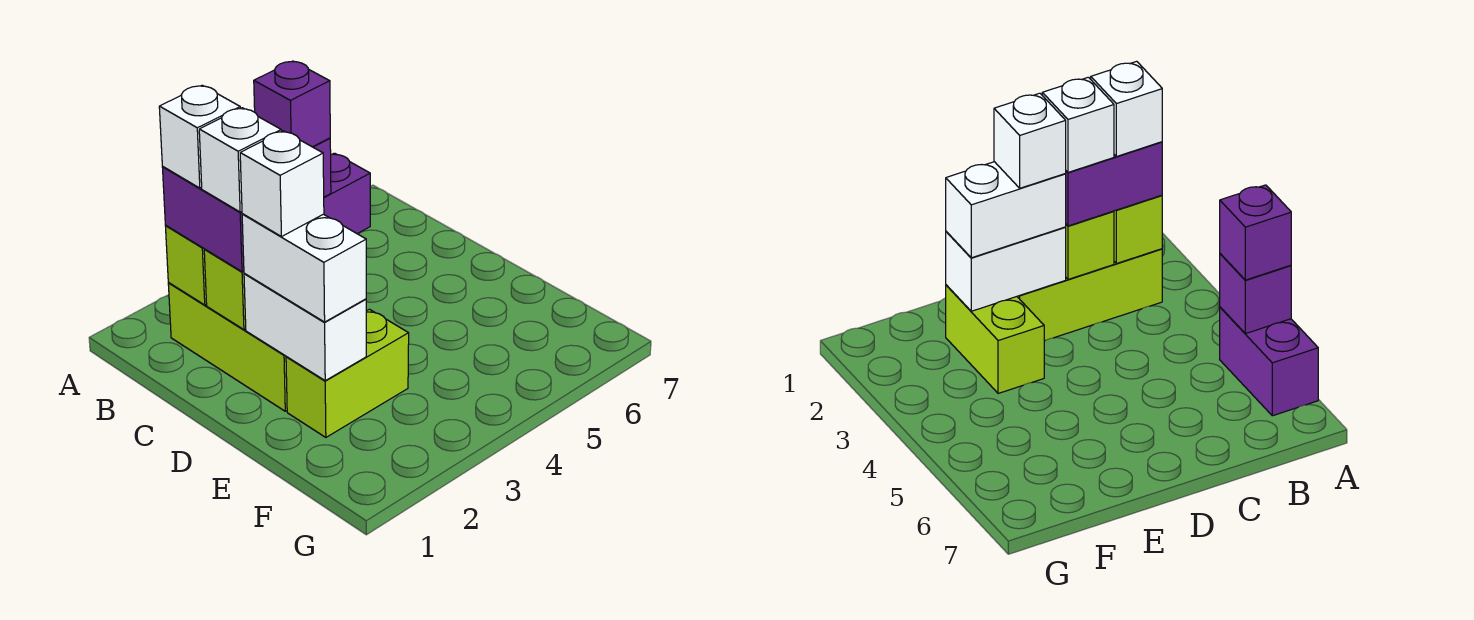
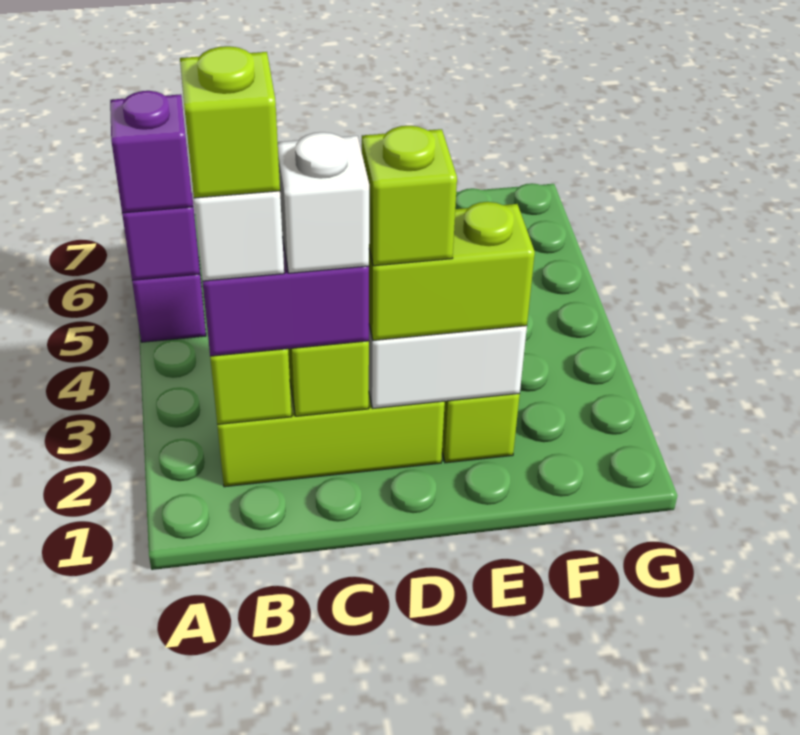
none -> lime brick B2 level 5
white brick D2:E2 level 3 -> lime brick D2:E2 level 3
white brick D2 level 4 -> lime brick D2 level 4

